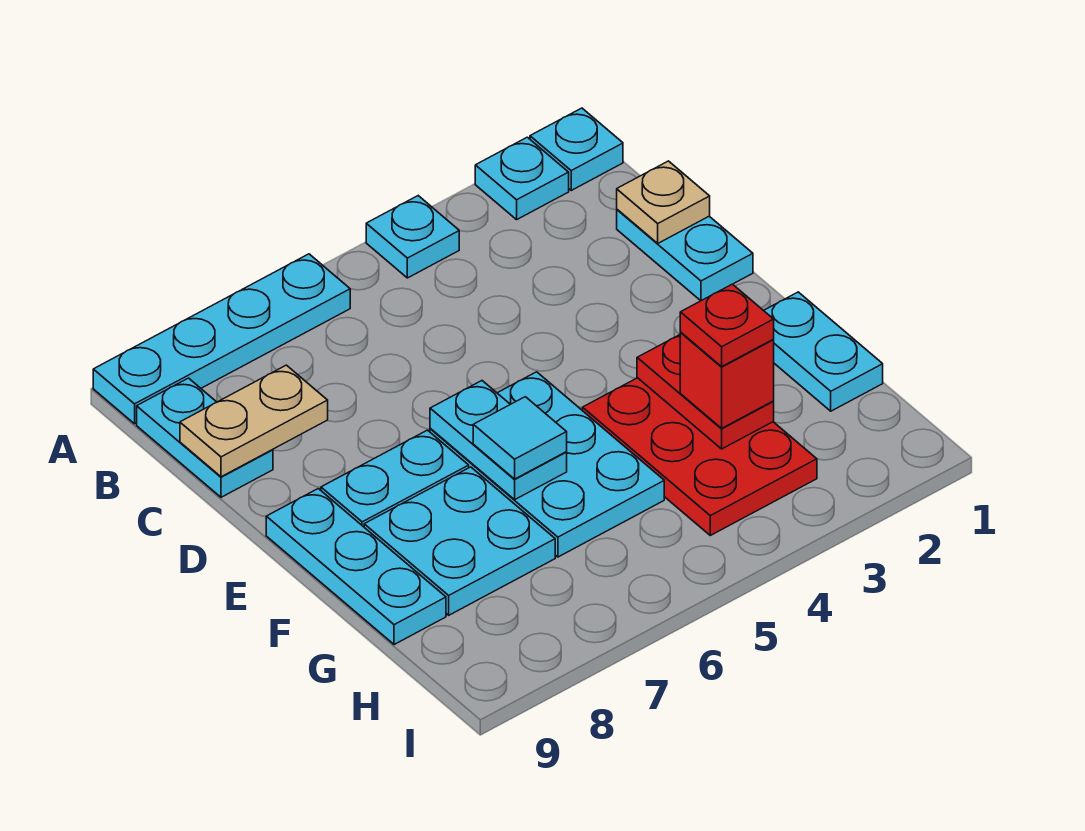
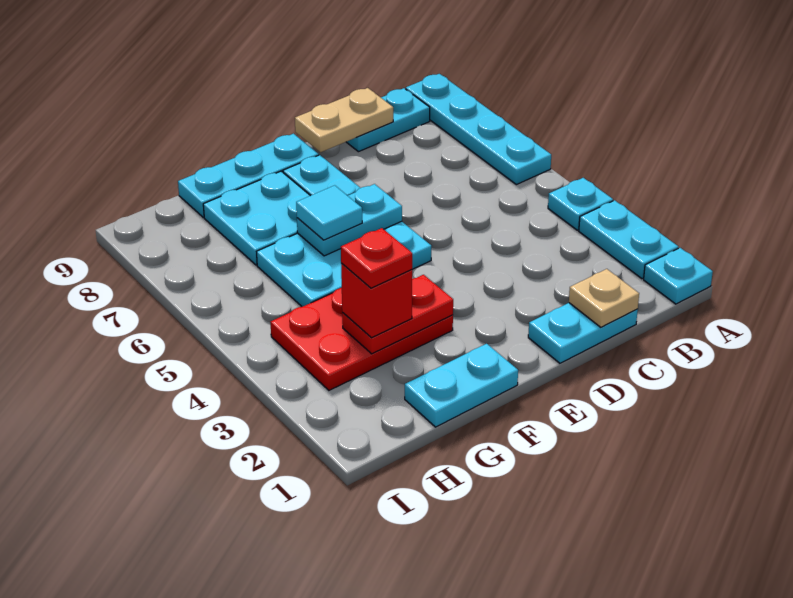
cyan plate A2 level 1 -> cyan plate A2:A3 level 1
tan plate C8:C9 level 2 -> tan plate C9:D9 level 2

